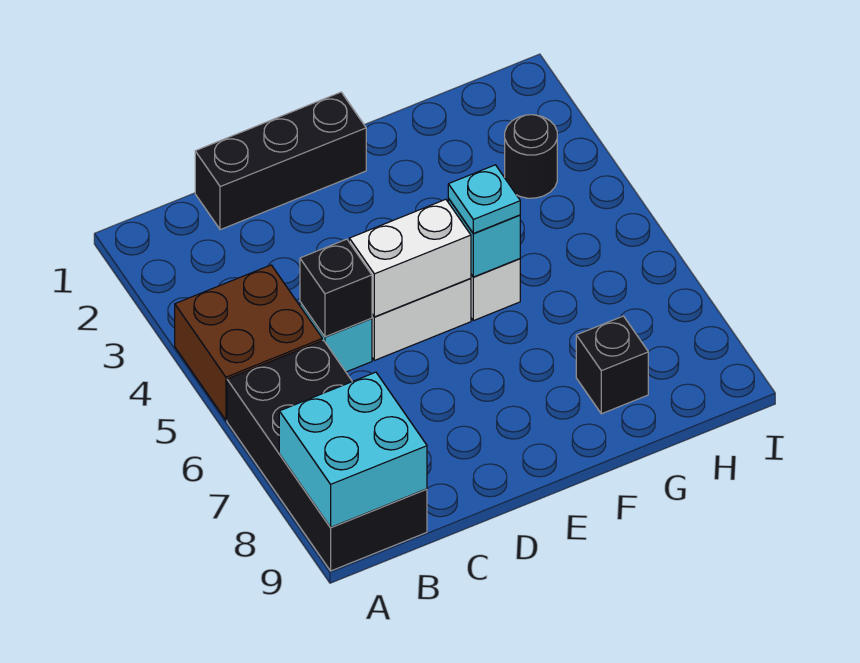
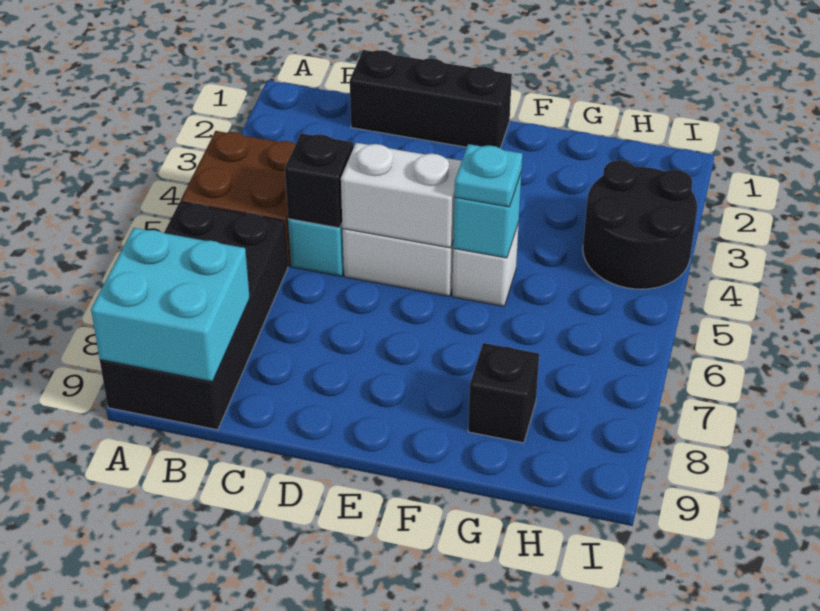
black round brick H3 level 1 -> black round brick H3:I4 level 1

